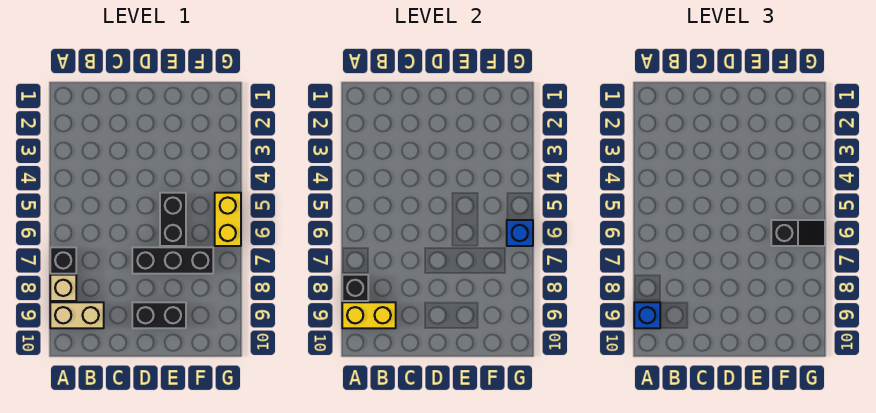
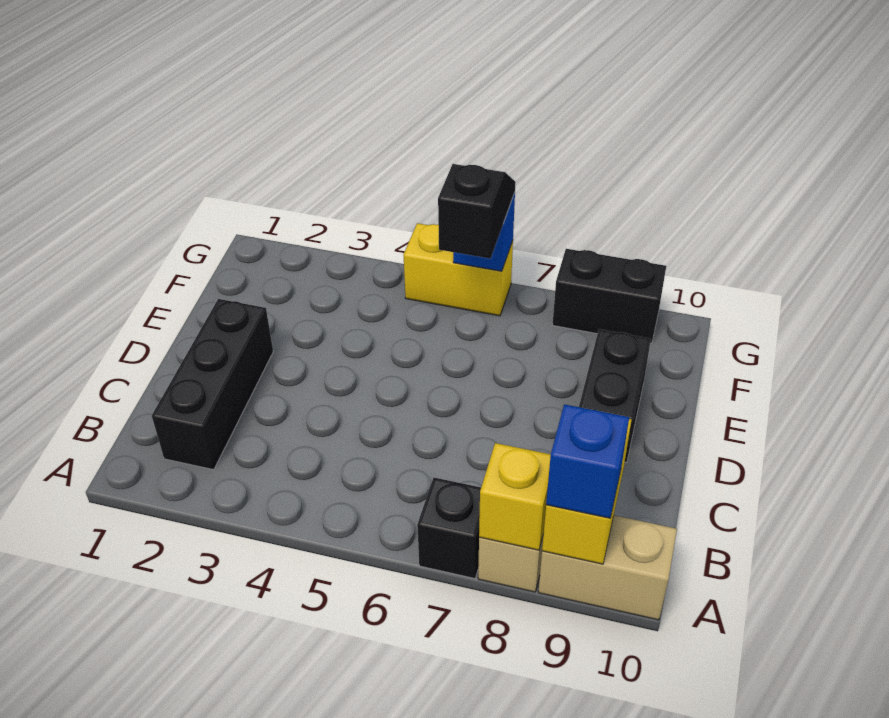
black brick A8 level 2 -> yellow brick A8 level 2
tan brick A9:B9 level 1 -> tan brick A9:A10 level 1
black brick D7:F7 level 1 -> black brick B2:D2 level 1
black brick E5:E6 level 1 -> black brick G8:G9 level 1

